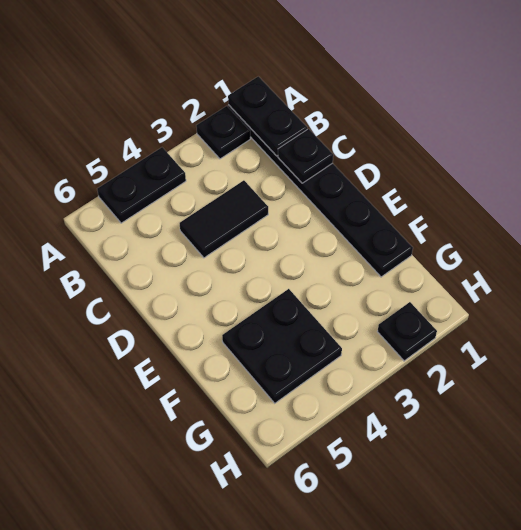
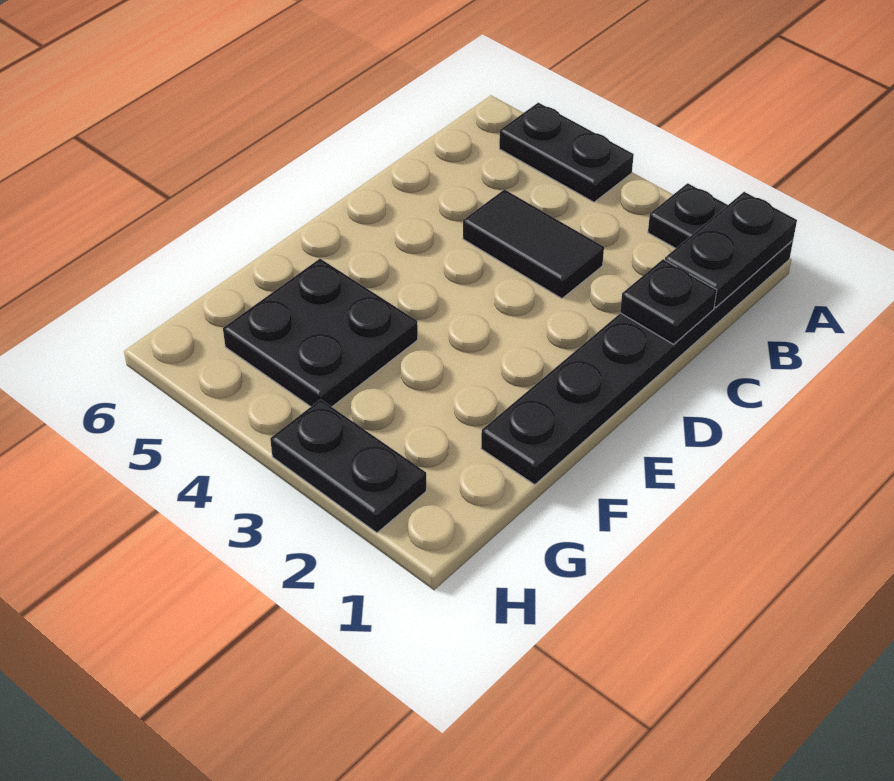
black plate H2 level 1 -> black plate H2:H3 level 1

